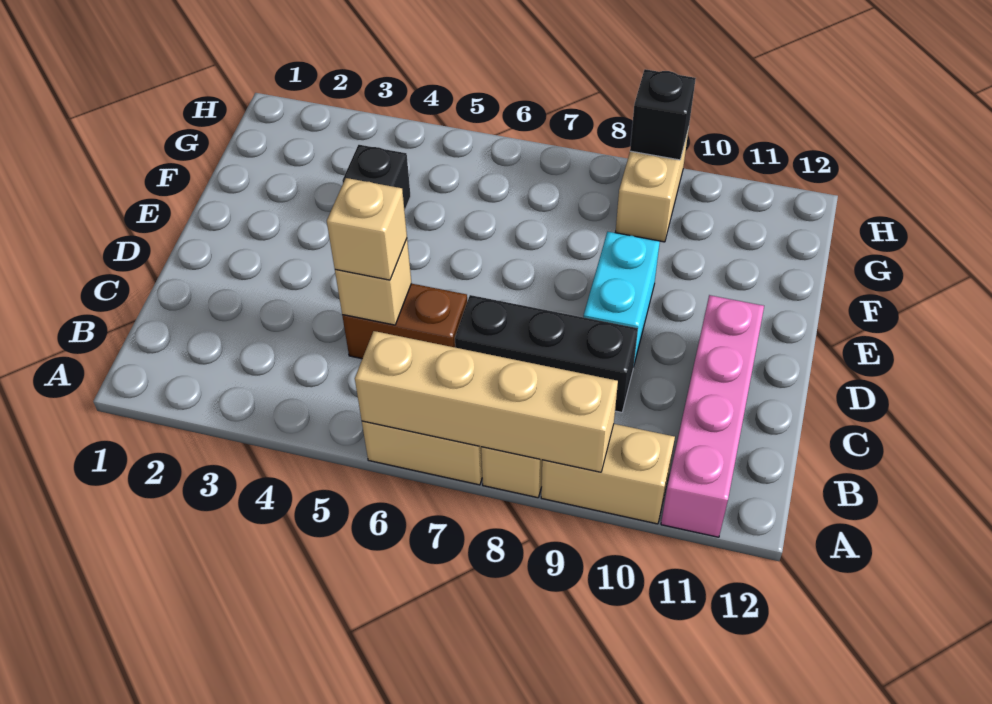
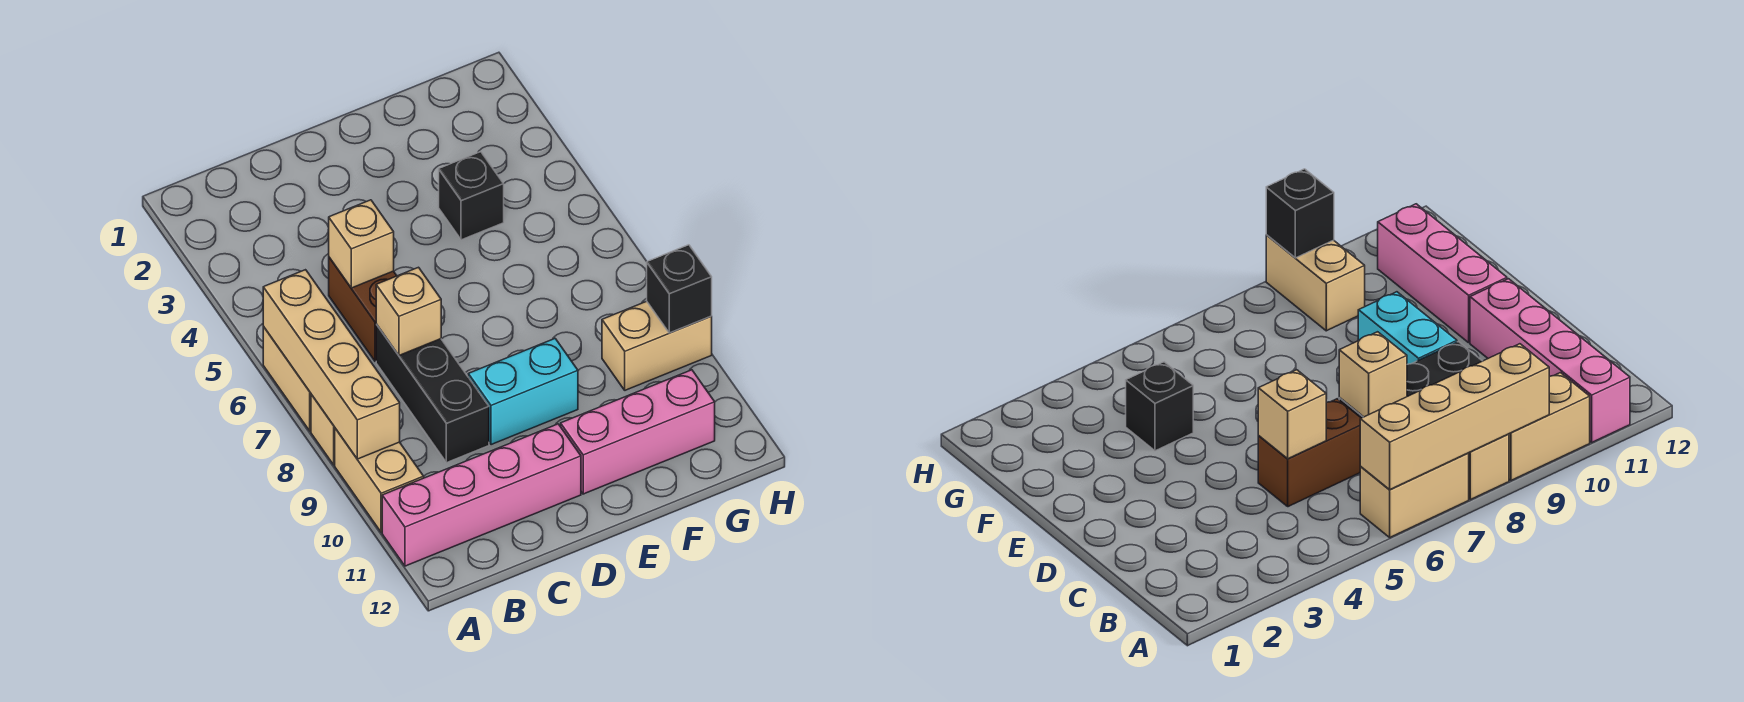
tan brick C5 level 3 -> tan brick C7 level 2
none -> pink brick E11:G11 level 1

